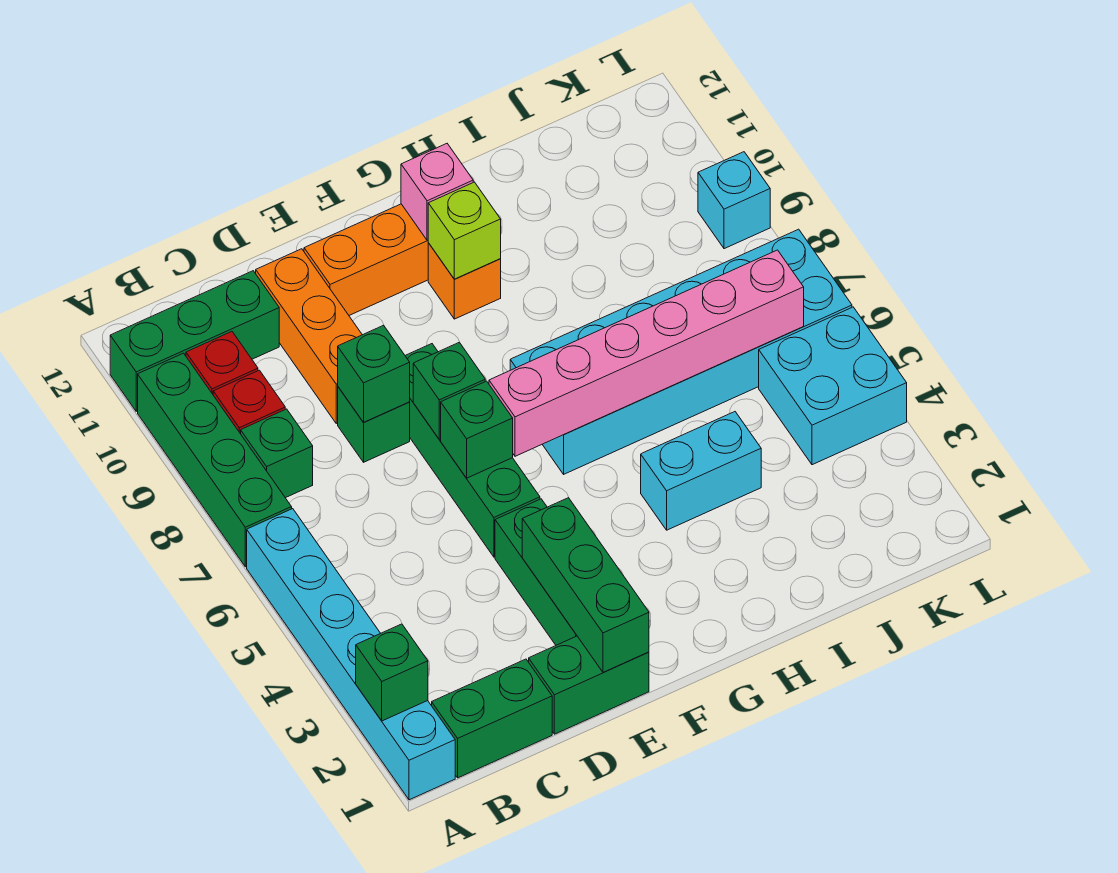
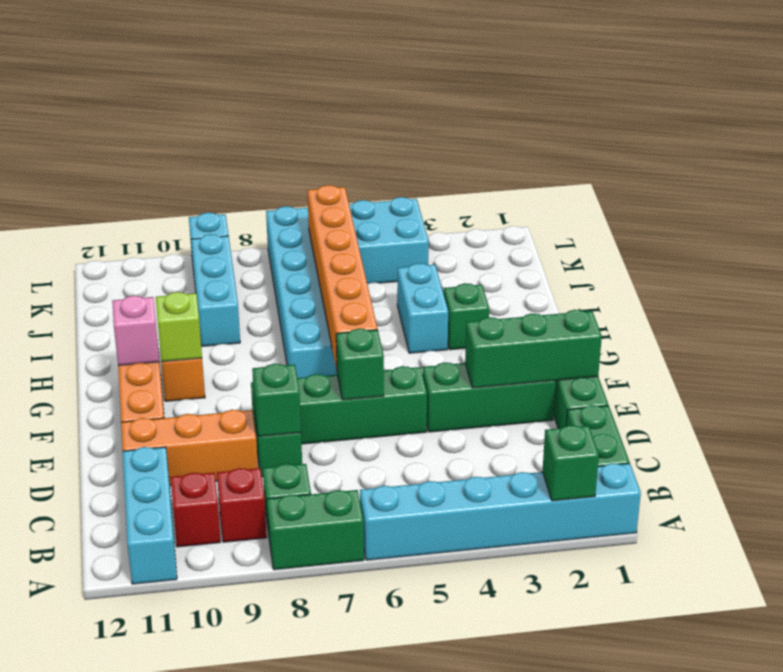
green brick A7:A10 level 1 -> green brick A7:A8 level 1
green brick A11:C11 level 1 -> cyan brick A11:C11 level 1
green brick E7 level 2 -> green brick H3 level 1
pink brick F6:K6 level 2 -> orange brick F6:K6 level 2
none -> cyan brick I9:K9 level 1

